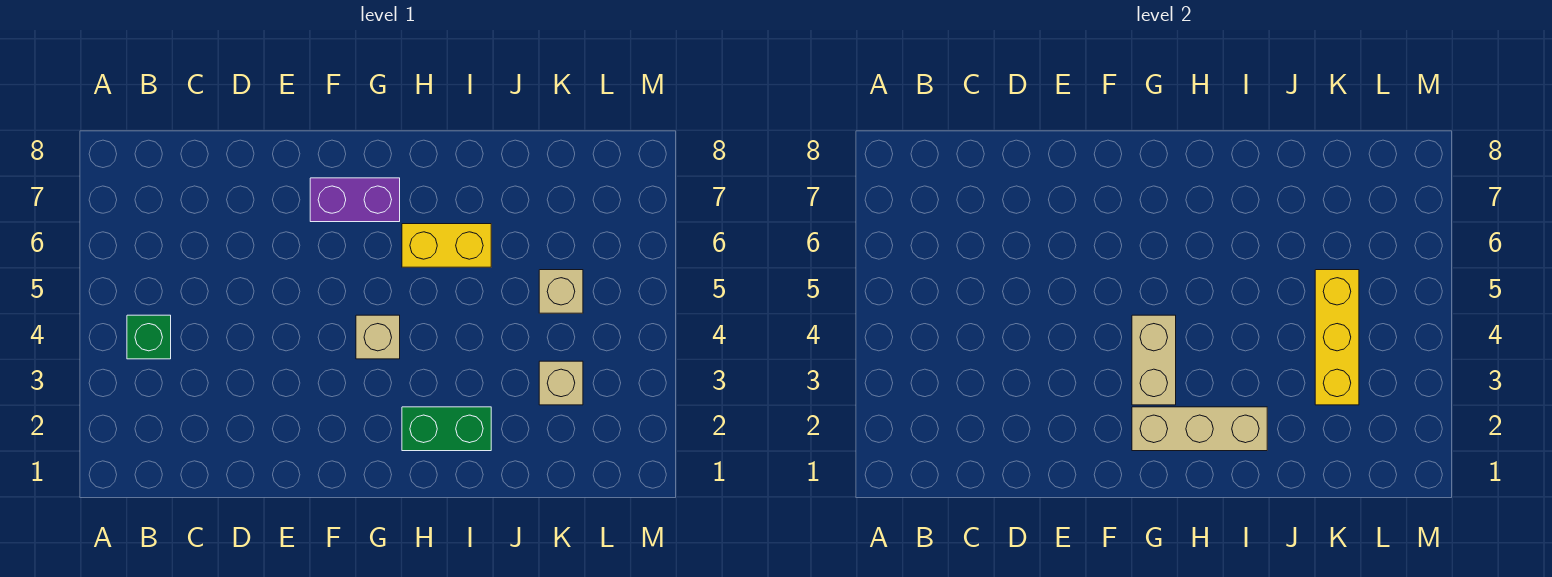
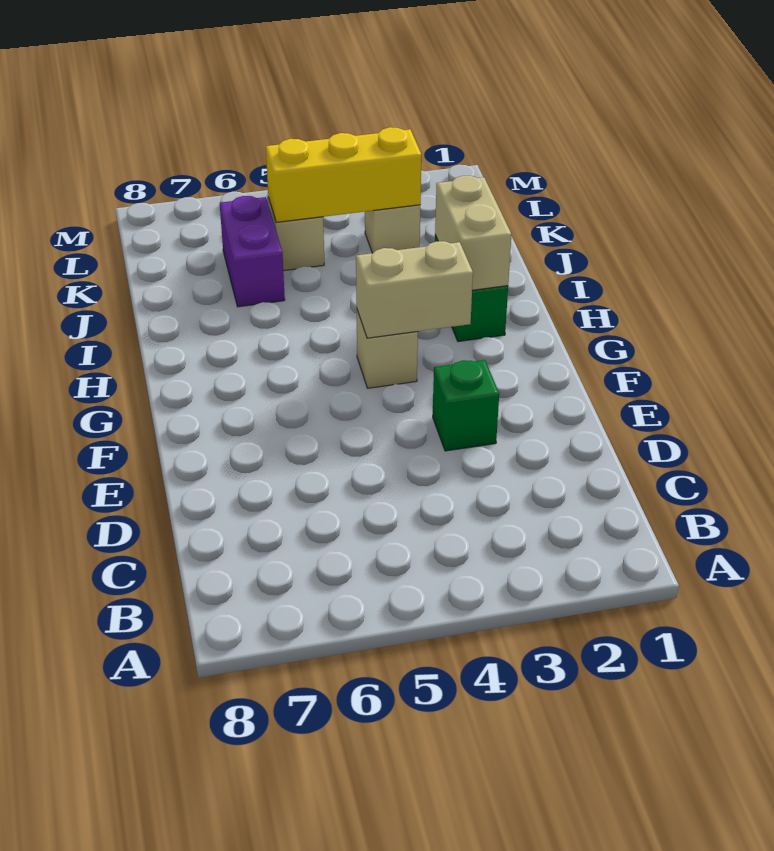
green brick B4 level 1 -> green brick E3 level 1
purple brick F7:G7 level 1 -> purple brick J6:K6 level 1
tan brick G2:I2 level 2 -> tan brick H2:I2 level 2
yellow brick H6:I6 level 1 -> none

